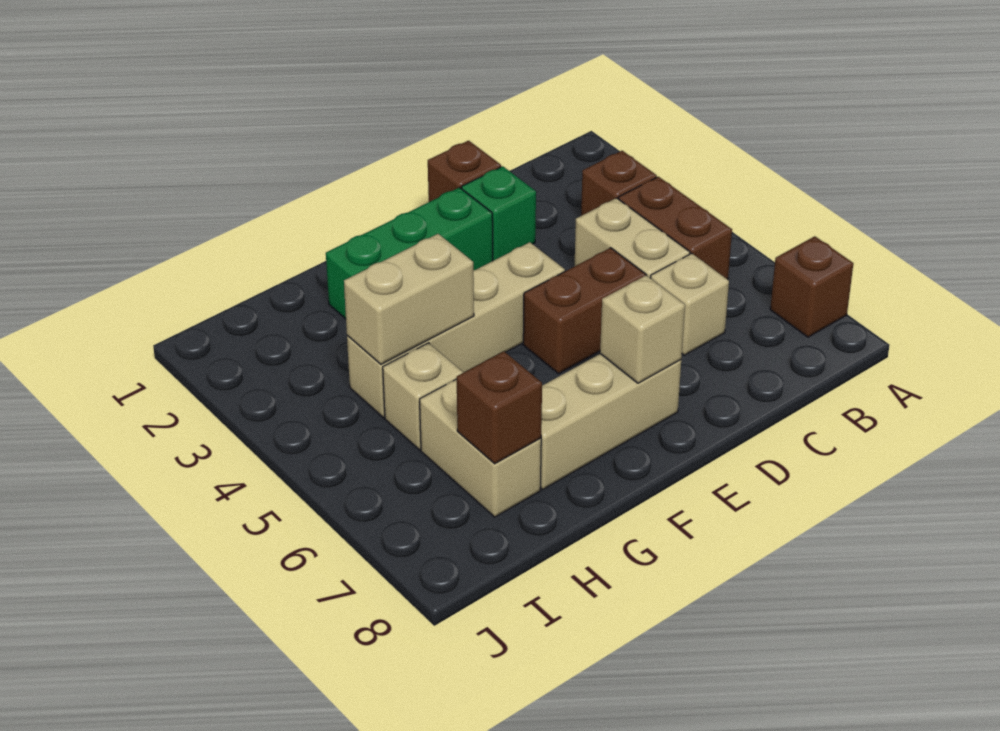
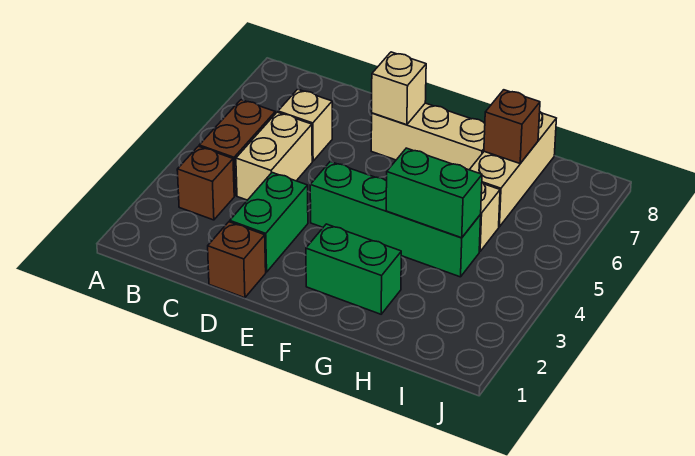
brown brick A7 level 1 -> none
green brick D2 level 1 -> green brick D2:D3 level 1
brown brick D5:E5 level 1 -> none
green brick E2:G2 level 1 -> green brick F2:G2 level 1
tan brick E4:H4 level 1 -> green brick E4:H4 level 1
tan brick G4:H4 level 2 -> green brick G4:H4 level 2
tan brick H6:H7 level 1 -> tan brick H6:H8 level 1

